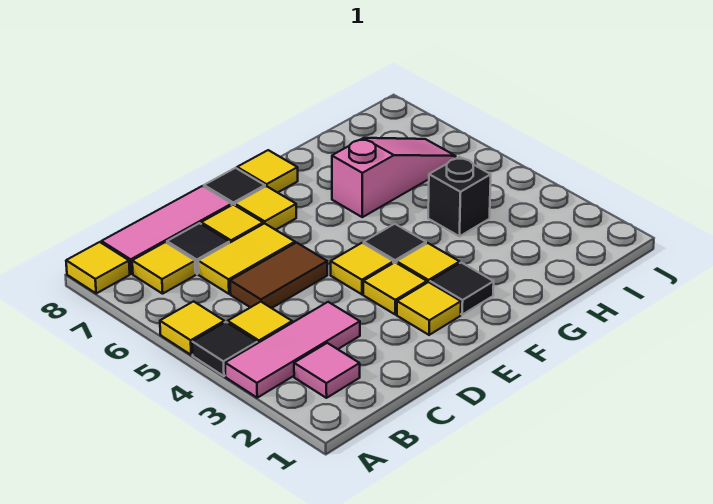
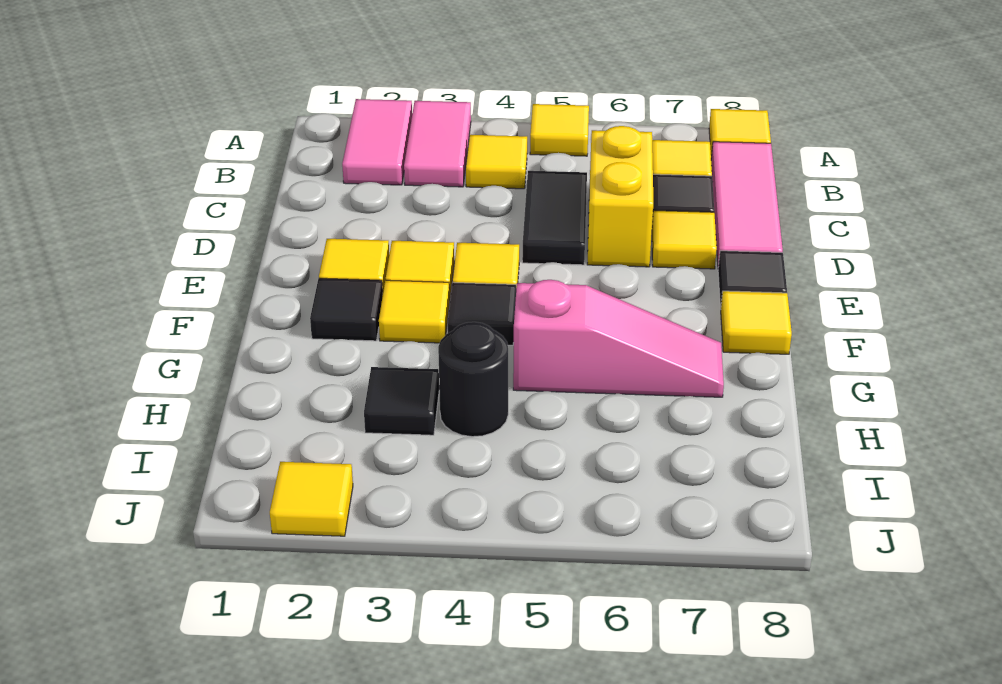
pink tile A3:C3 level 1 -> pink tile A3:B3 level 1
black tile A4 level 1 -> black tile H3 level 1
pink tile B2 level 1 -> pink tile A2:B2 level 1
brown tile C5:D5 level 1 -> black tile C5:D5 level 1
yellow tile C6:D6 level 1 -> yellow brick C6:D6 level 1
yellow tile E7 level 1 -> yellow tile J2 level 1
pink slope G6:I6 level 1 top G -> pink slope G5:G7 level 1 top 5
black brick H4 level 1 -> black round brick H4 level 1

